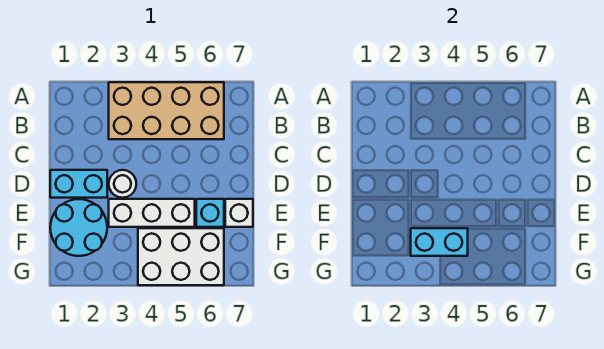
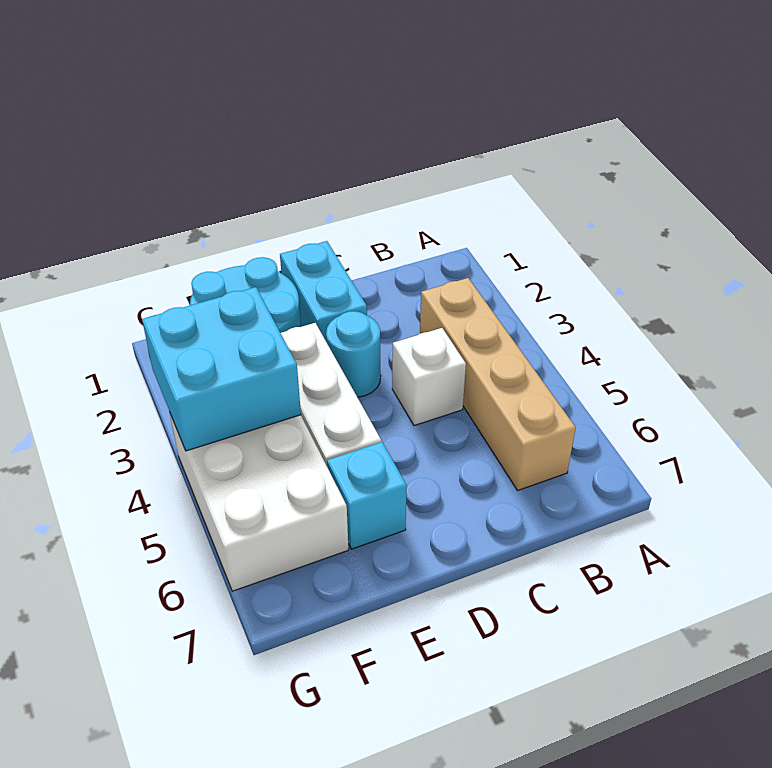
tan brick A3:B6 level 1 -> tan brick B3:B6 level 1
white round brick D3 level 1 -> cyan round brick D3 level 1
white brick E7 level 1 -> white brick C4 level 1
cyan brick F3:F4 level 2 -> cyan brick F3:G4 level 2

